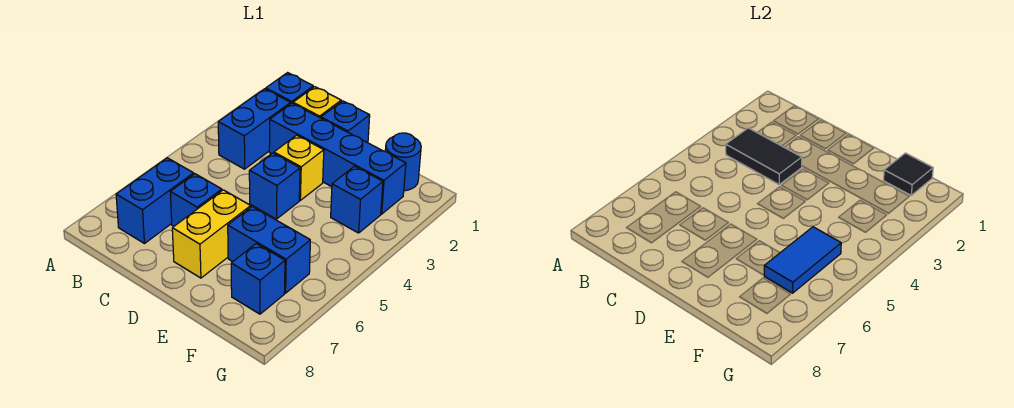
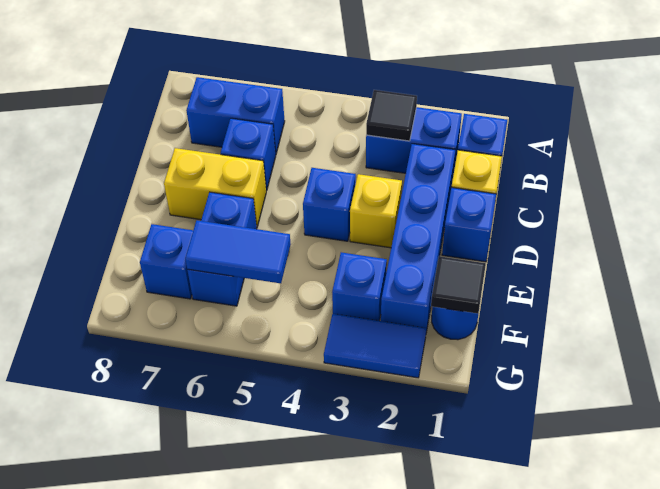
black tile B3:C3 level 2 -> black tile B3 level 2
none -> blue tile G2:G3 level 1

